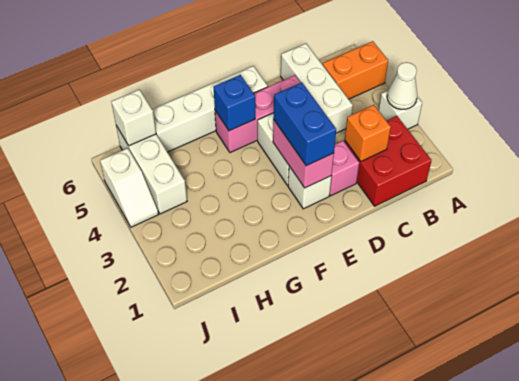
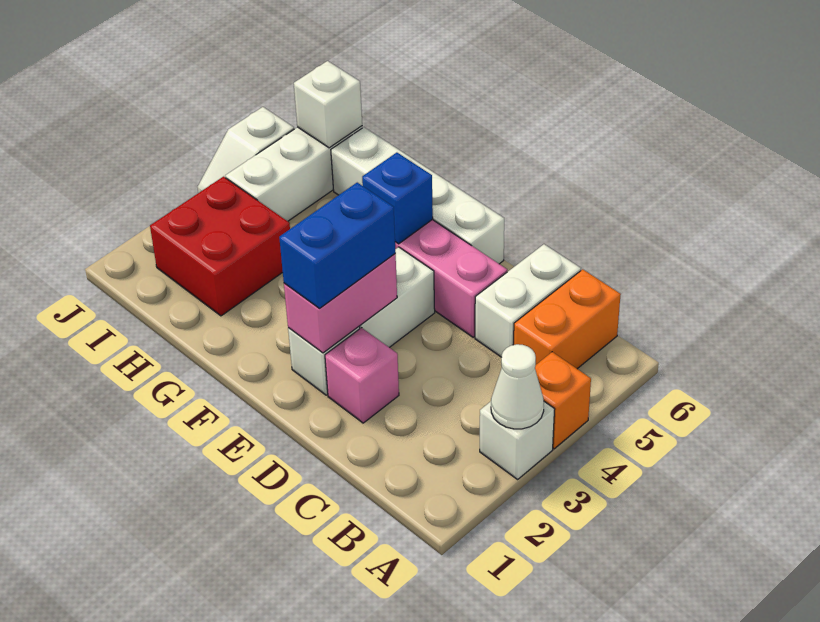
orange brick A5:B5 level 1 -> orange brick B5:B6 level 1
red brick B1:C2 level 1 -> red brick H2:I3 level 1
orange brick C2 level 2 -> orange brick A4 level 1
white brick C4:C6 level 1 -> white brick C5:C6 level 1

